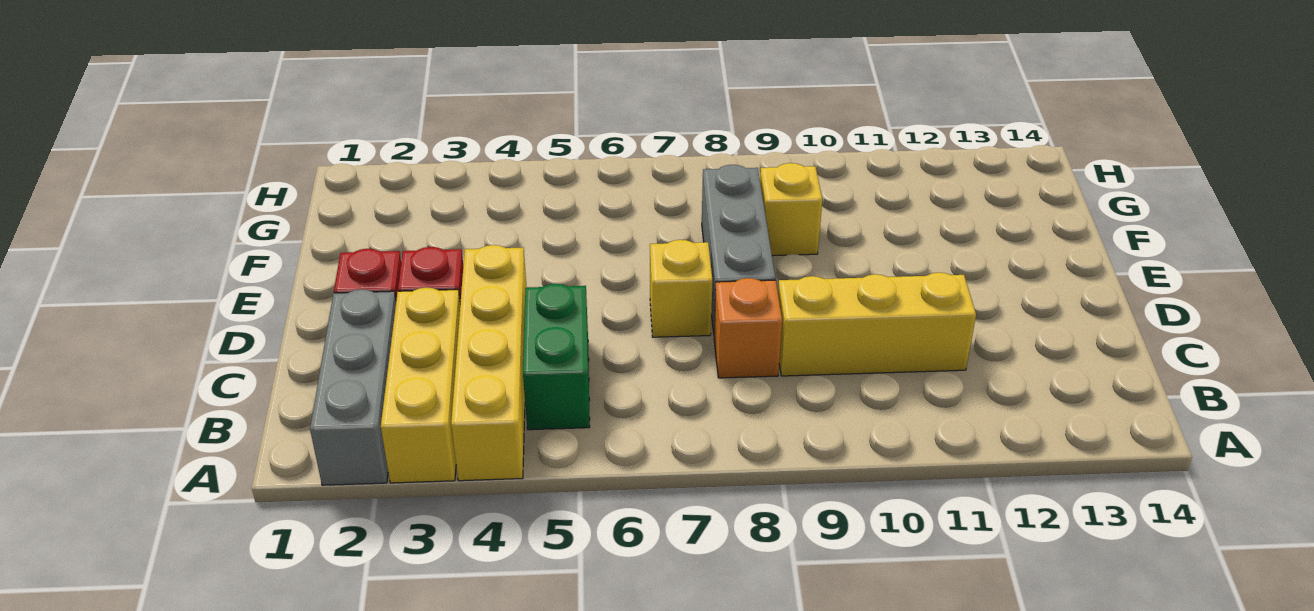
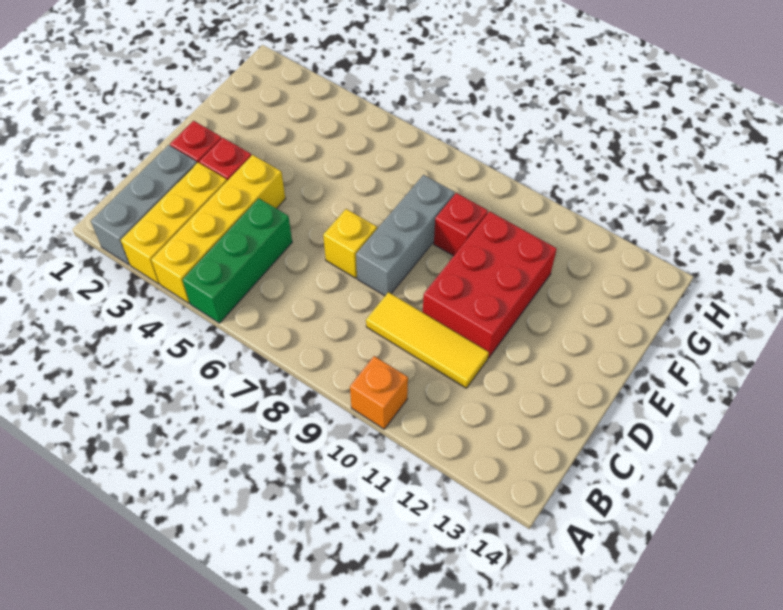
green brick B5:C5 level 1 -> green brick A5:C5 level 1
orange brick C8 level 1 -> orange brick A10 level 1
yellow brick C9:C11 level 1 -> yellow tile C9:C11 level 1
none -> red brick D10:F11 level 1
yellow brick F9 level 1 -> red brick F9 level 1

